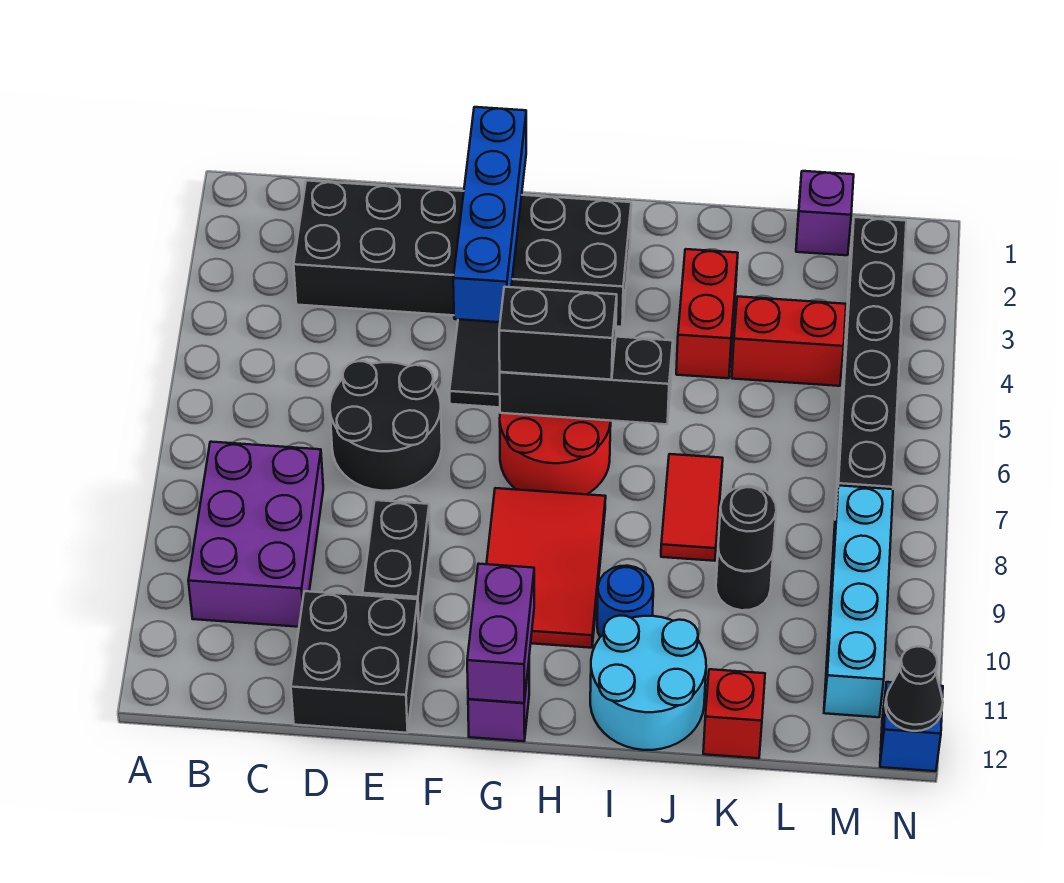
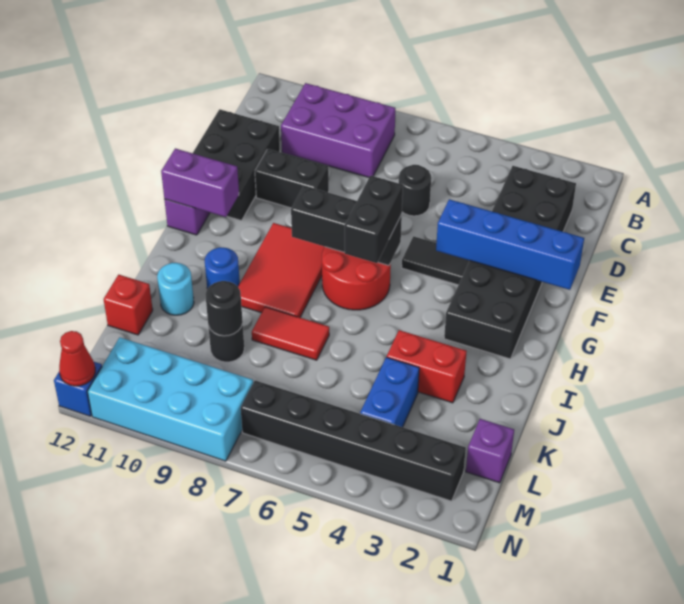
black round brick D6:E7 level 1 -> black round brick D6 level 1
black brick D11:E12 level 1 -> black brick D11:F12 level 1
black brick G6:I6 level 2 -> black brick G6:G8 level 2
red tile G8:H10 level 1 -> red tile G8:I9 level 1
cyan round brick I11:J12 level 1 -> cyan round brick J11 level 1
red brick K4:L4 level 1 -> blue brick K4:L4 level 1
cyan brick M8:M11 level 1 -> cyan brick M8:N11 level 1
black cone N12 level 2 -> red cone N12 level 2

